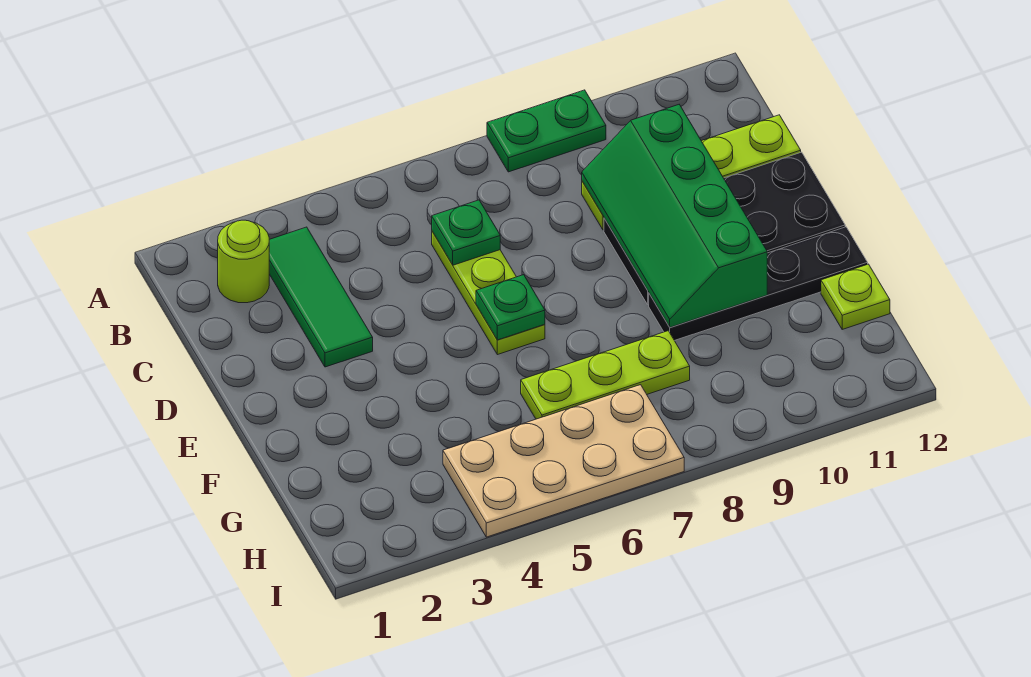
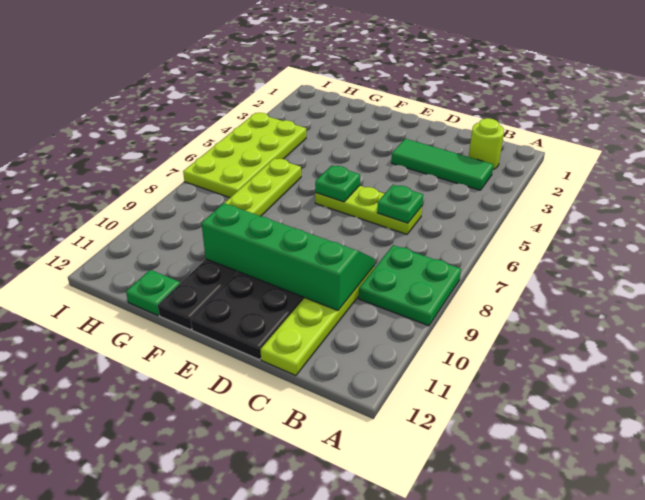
green plate A8:A9 level 1 -> green plate A8:B9 level 1
lime plate G12 level 1 -> green plate G12 level 1
tan plate H4:I7 level 1 -> lime plate H4:I7 level 1

